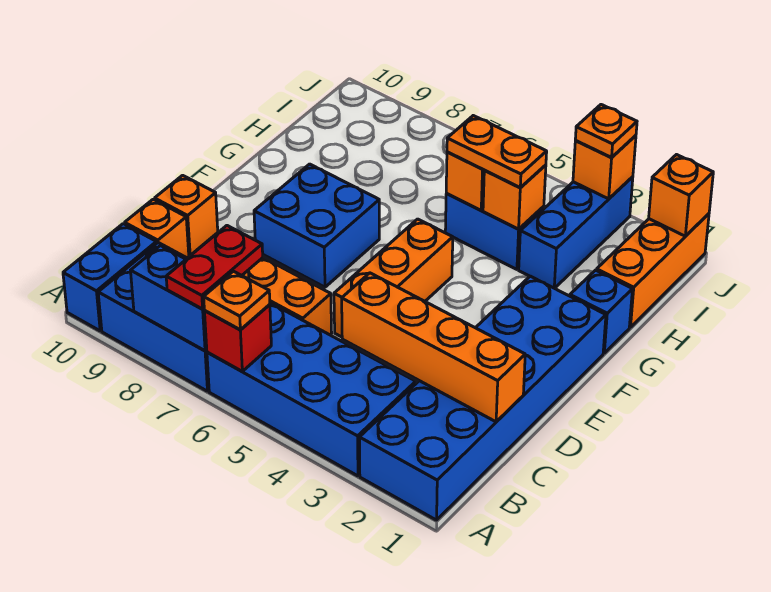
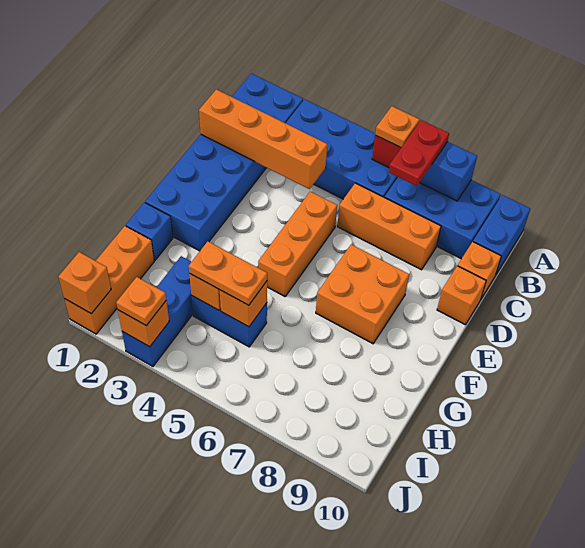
blue brick E7:F8 level 1 -> orange brick E7:F8 level 1

